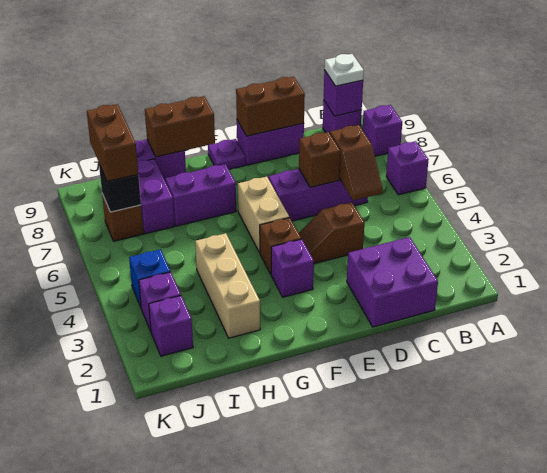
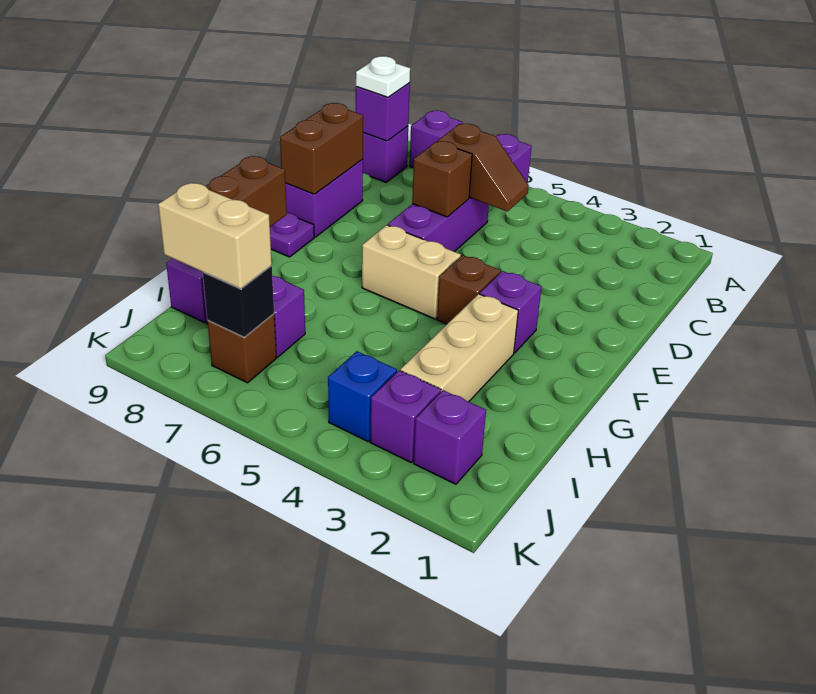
purple brick C1:D2 level 1 -> none
brown slope D4:E4 level 1 top D -> none
purple brick G7:H7 level 1 -> none
tan brick H2:H4 level 1 -> tan brick G3:I3 level 1
brown brick J7:J8 level 3 -> tan brick J7:J8 level 3

